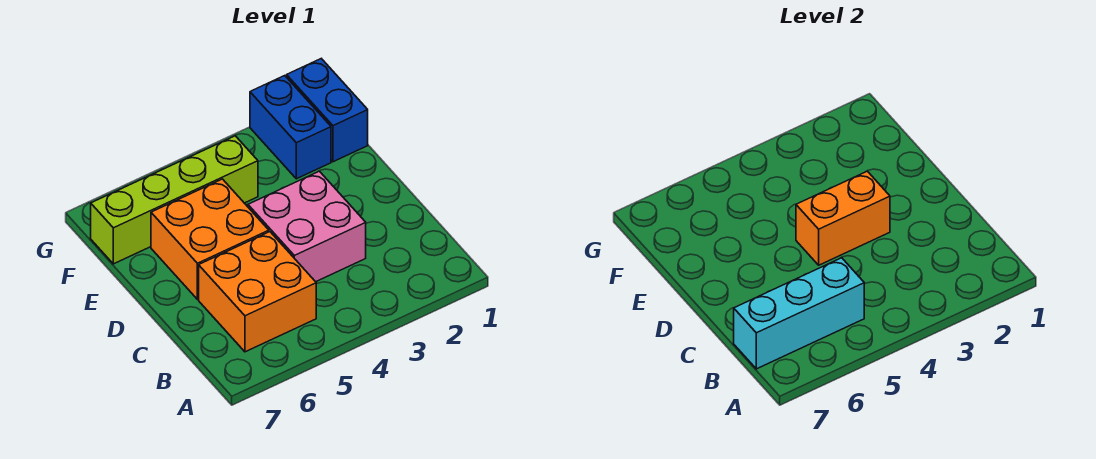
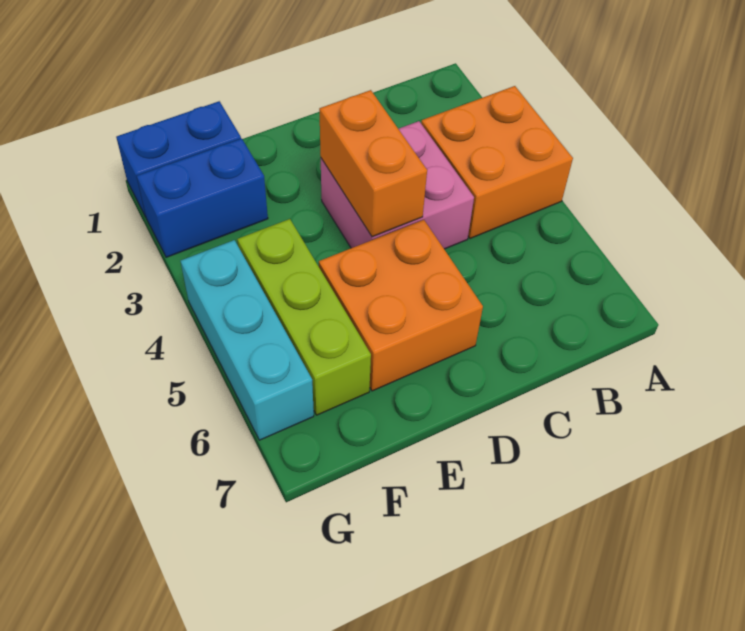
orange brick B5:C6 level 1 -> orange brick A3:B4 level 1
cyan brick B5:B7 level 2 -> cyan brick G4:G6 level 1
lime brick F4:F7 level 1 -> lime brick F4:F6 level 1

